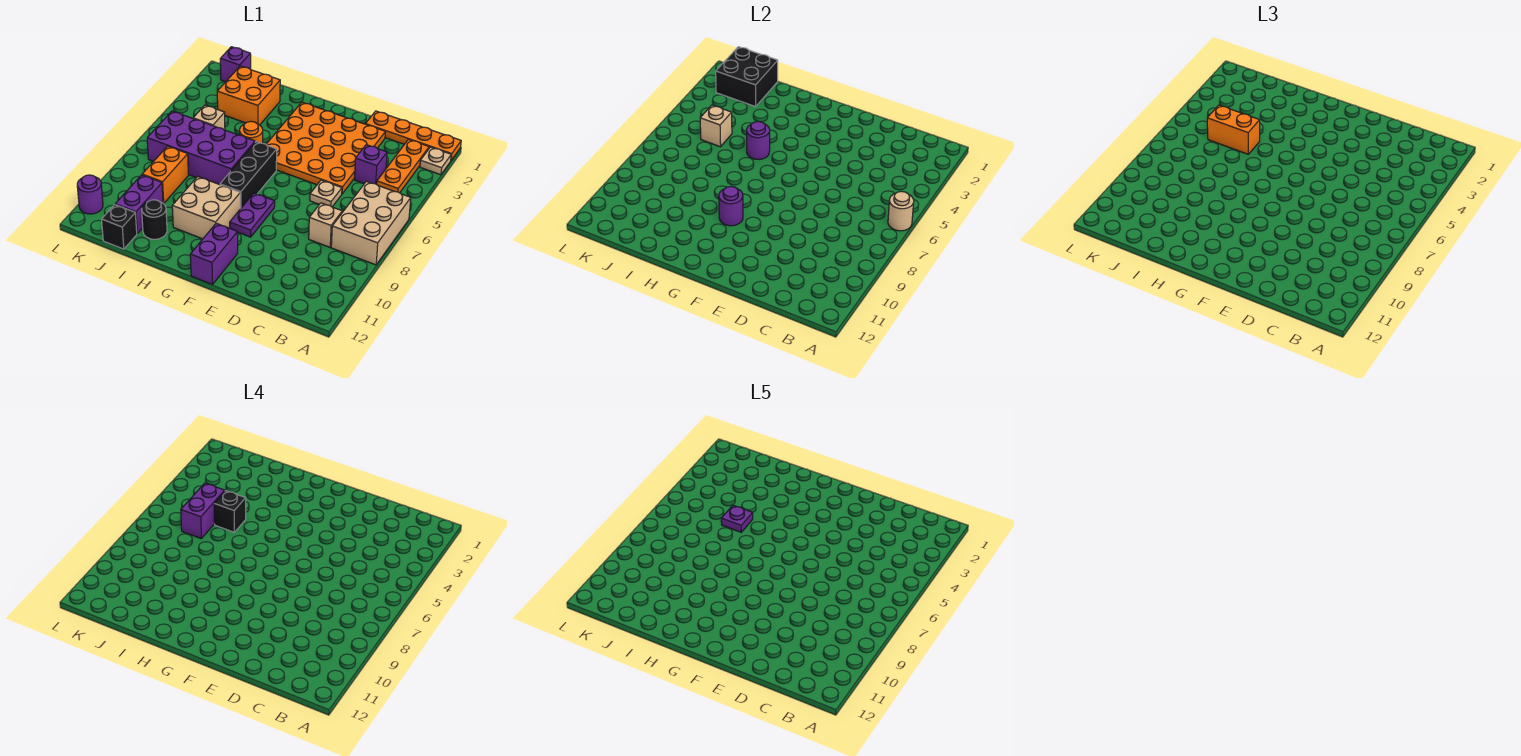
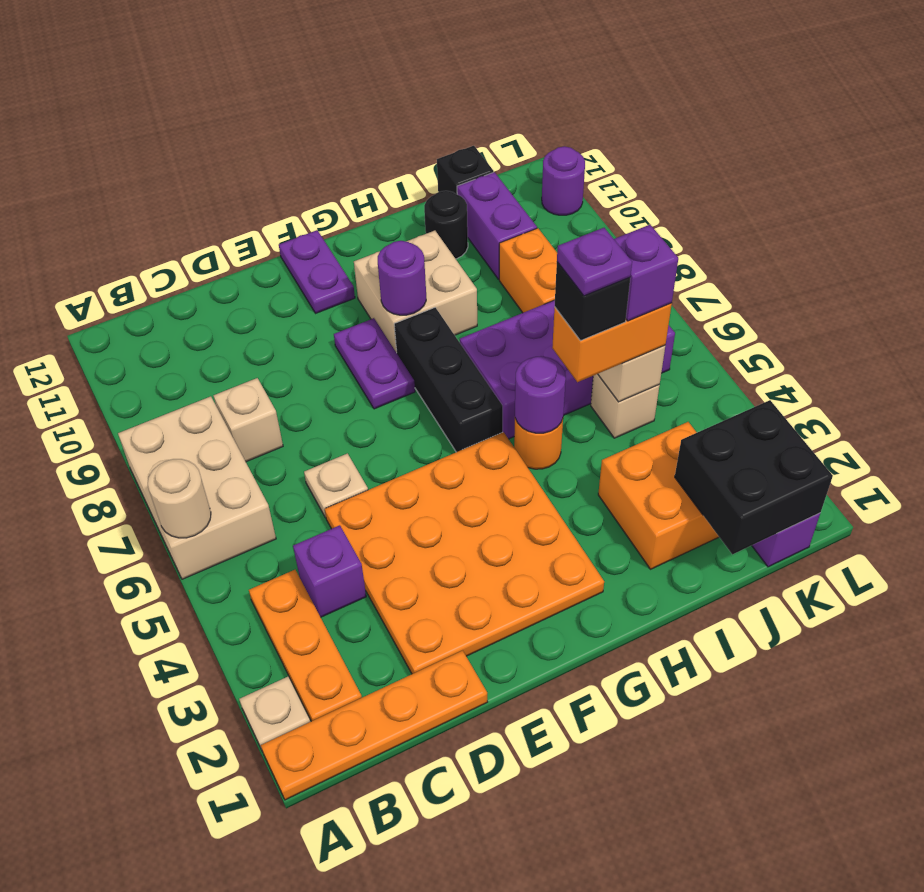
purple brick F11:F12 level 1 -> purple plate F11:F12 level 1
purple brick J5:J6 level 4 -> purple brick J5 level 4

